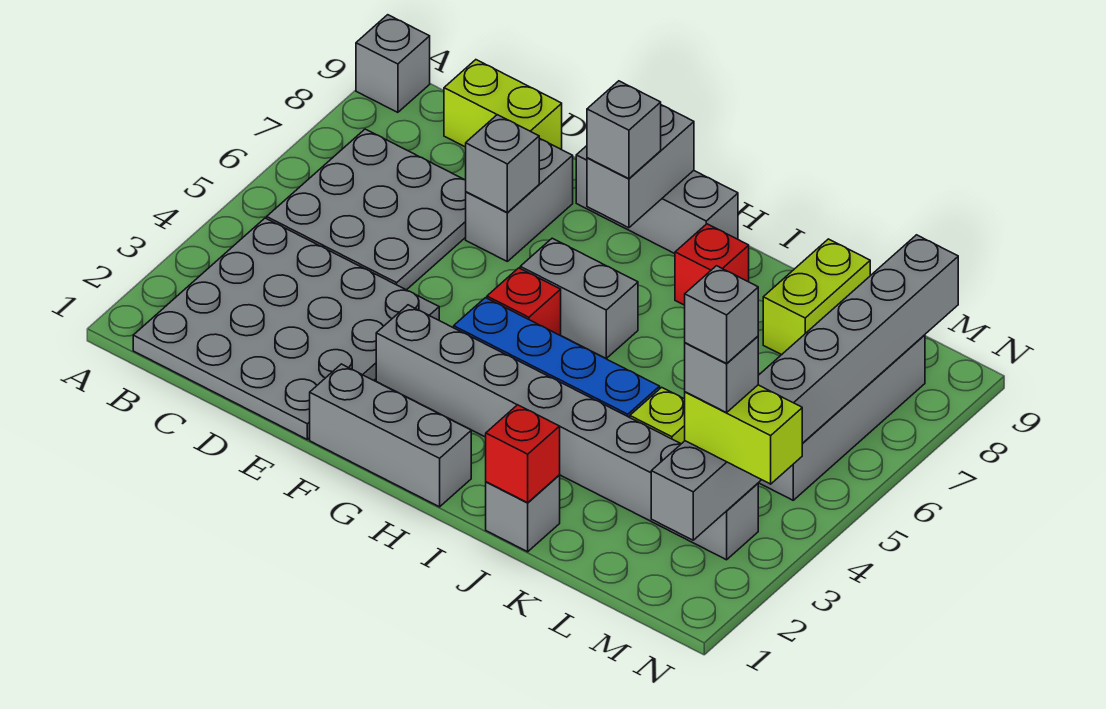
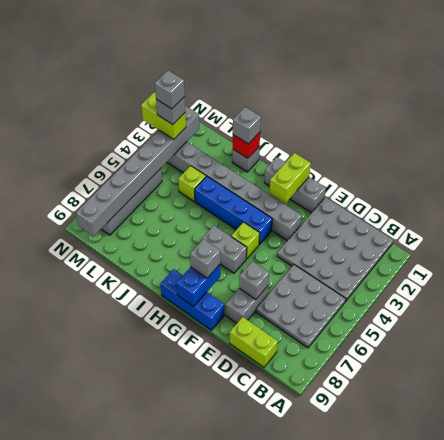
grey brick A9 level 1 -> grey brick J1 level 3
grey brick F9:H9 level 1 -> blue brick F9:H9 level 1
red brick G5 level 1 -> lime brick G5 level 1
grey brick G8:G9 level 2 -> blue brick G8:G9 level 2
red brick I8 level 1 -> none
lime brick K8:K9 level 1 -> lime brick G1:G2 level 2

